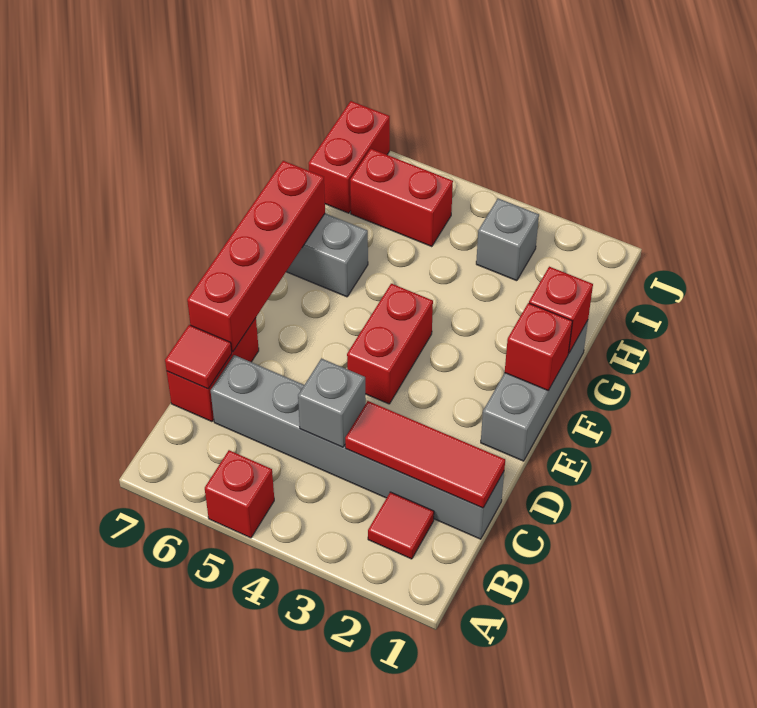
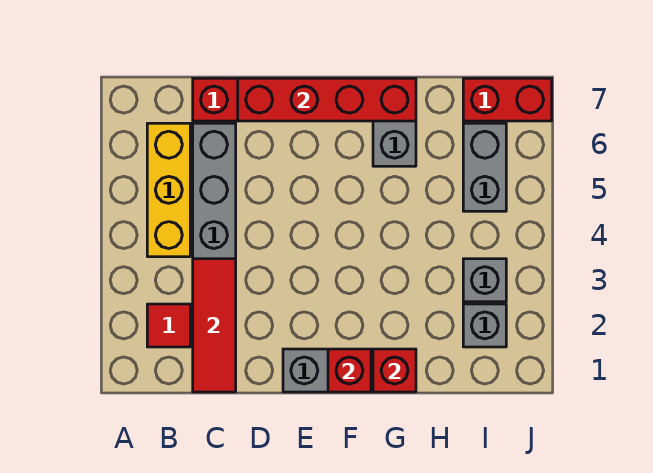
red brick A5 level 1 -> none
none -> yellow brick B4:B6 level 1
grey brick C4 level 2 -> grey brick I2 level 1
red tile C7 level 2 -> none
red brick E4:F4 level 1 -> none
red brick I5:I6 level 1 -> grey brick I5:I6 level 1

